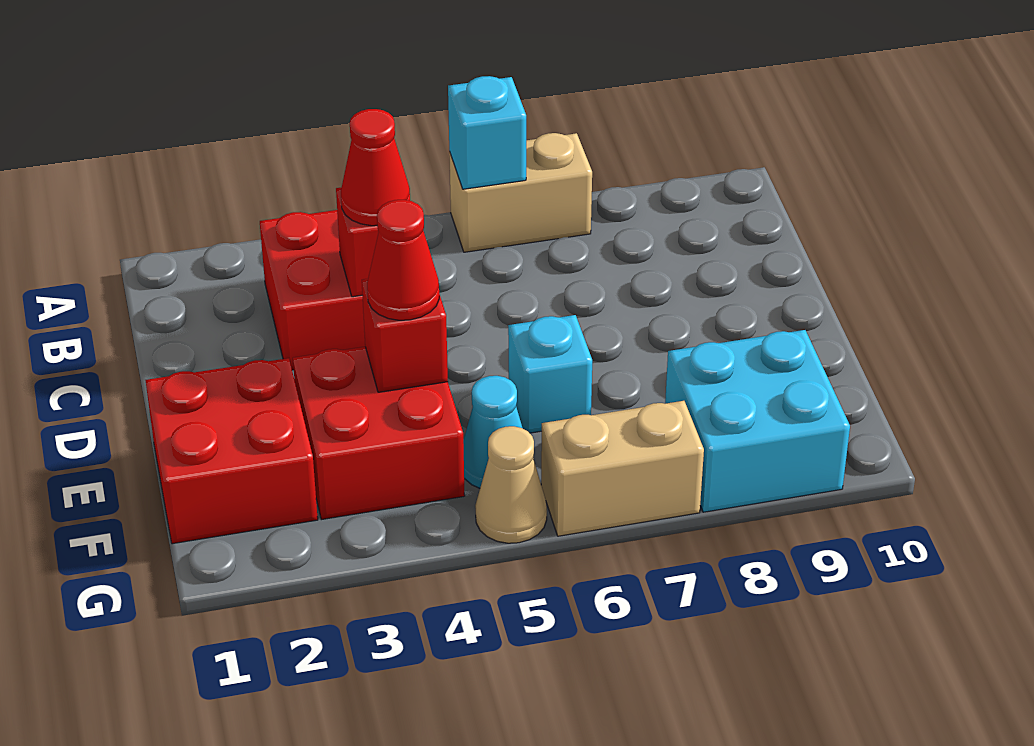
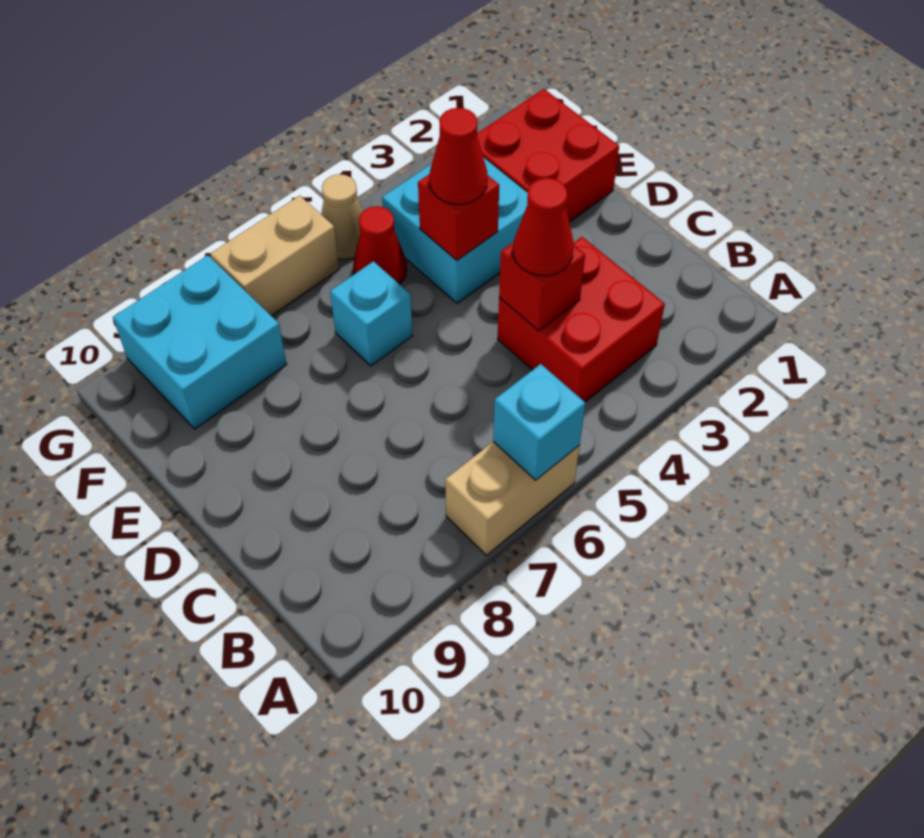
red brick E3:F4 level 1 -> cyan brick E3:F4 level 1
cyan cone F5 level 1 -> red cone F5 level 1

